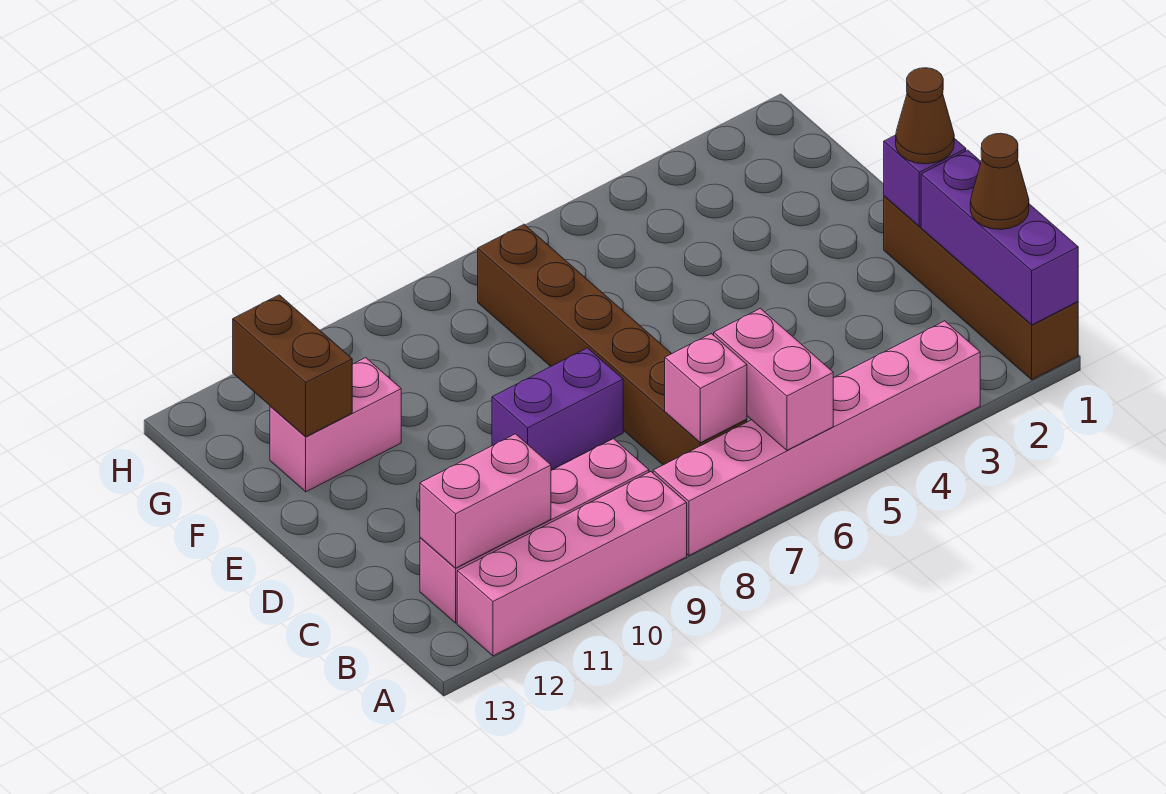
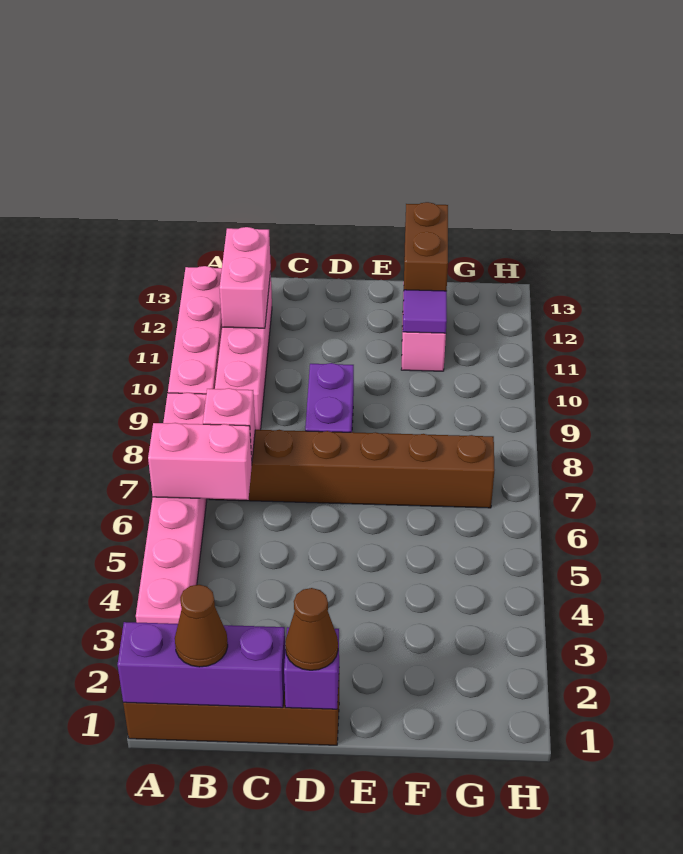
none -> purple tile F11 level 2
brown brick F12:G12 level 2 -> brown brick F12:F13 level 2

